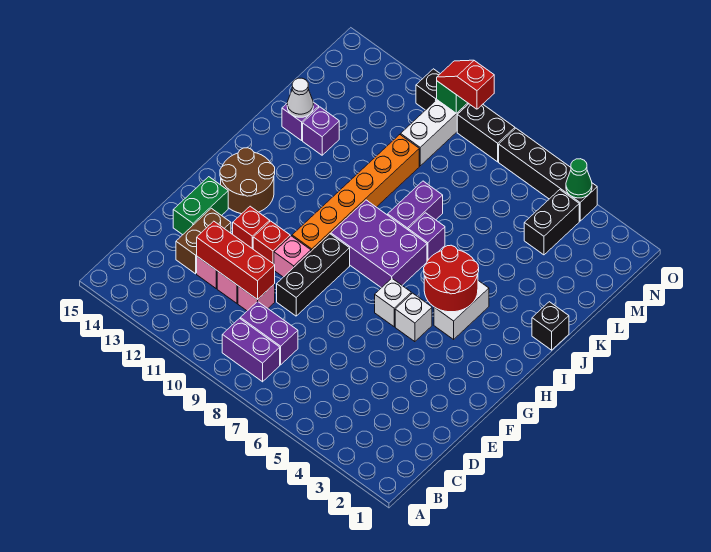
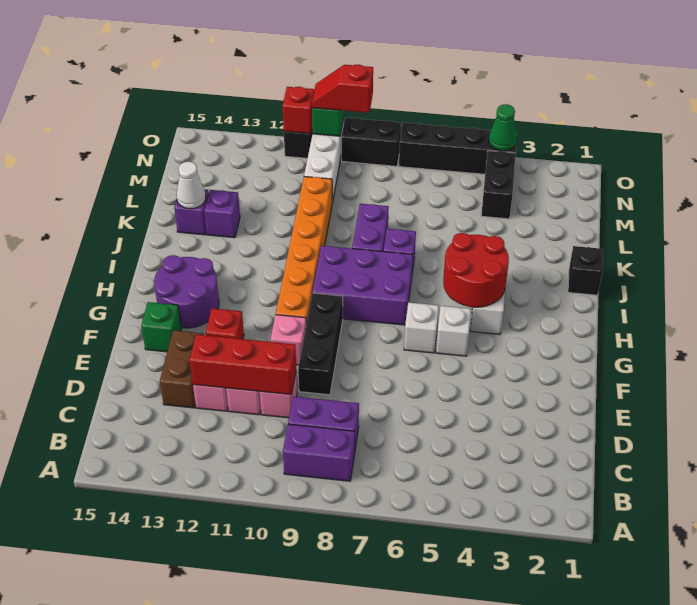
green brick E14:F14 level 1 -> green brick F14 level 1
red brick F11 level 1 -> red brick O11 level 2
brown round brick G13:H14 level 1 -> purple round brick G13:H14 level 1

